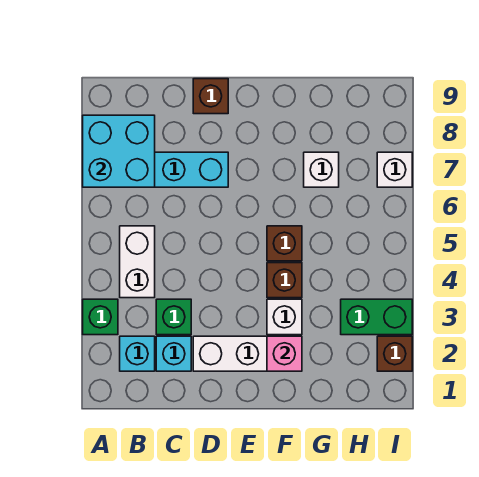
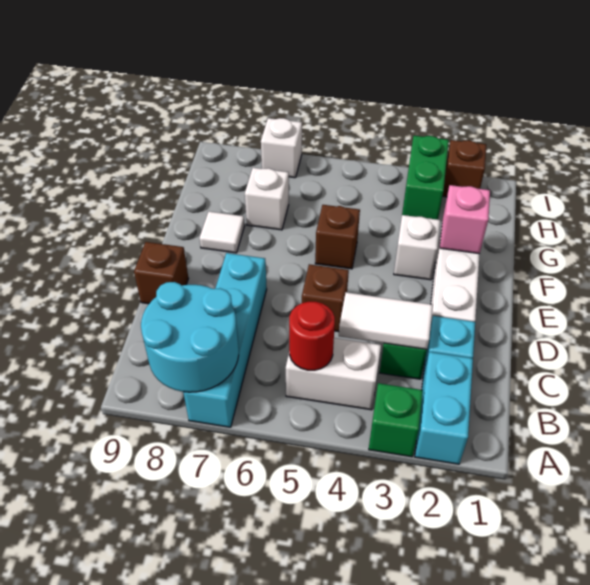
cyan brick A7:B8 level 2 -> cyan round brick A7:B8 level 2
cyan brick B2 level 1 -> cyan brick A2:B2 level 1
none -> red round brick B5 level 2
none -> white tile C3:C4 level 2
brown brick F4 level 1 -> brown brick D5 level 1
none -> white tile F8 level 1

